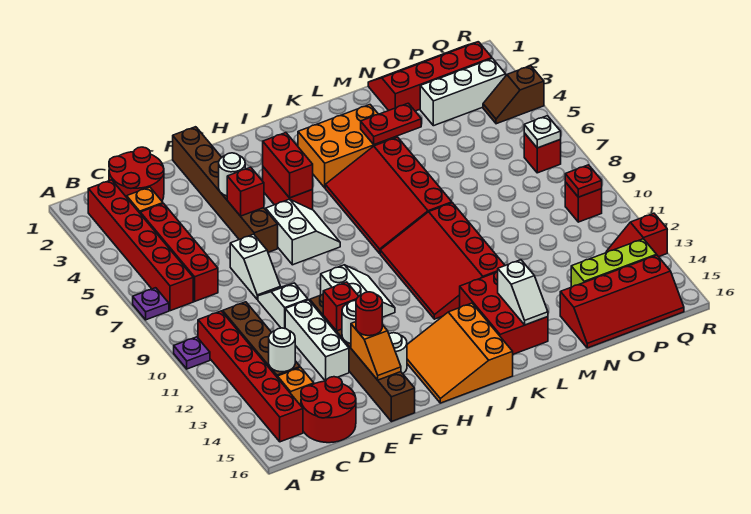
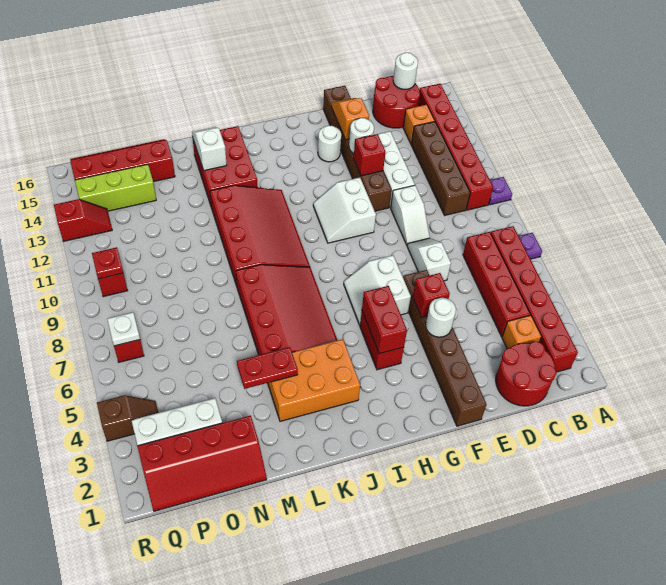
white round brick C13 level 2 -> white round brick C16 level 2
red round brick F14 level 3 -> none
orange slope H14:J16 level 1 top J -> none

